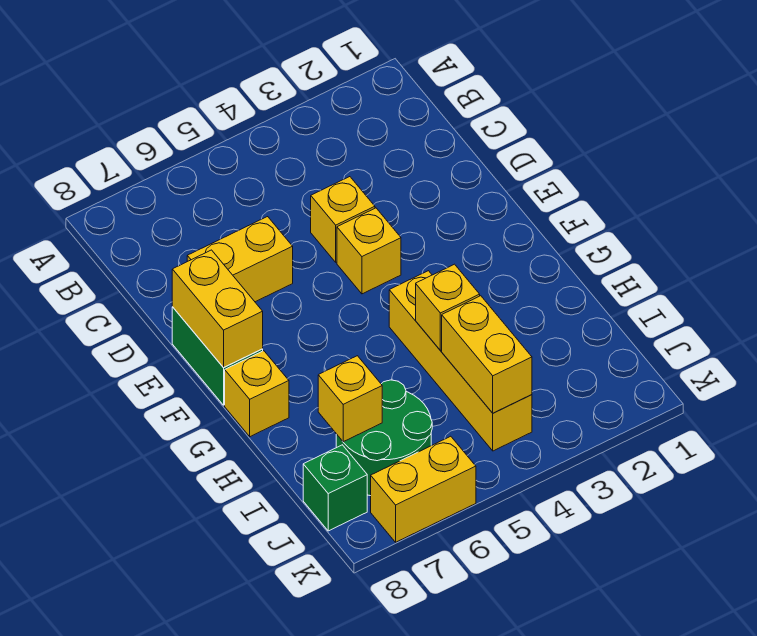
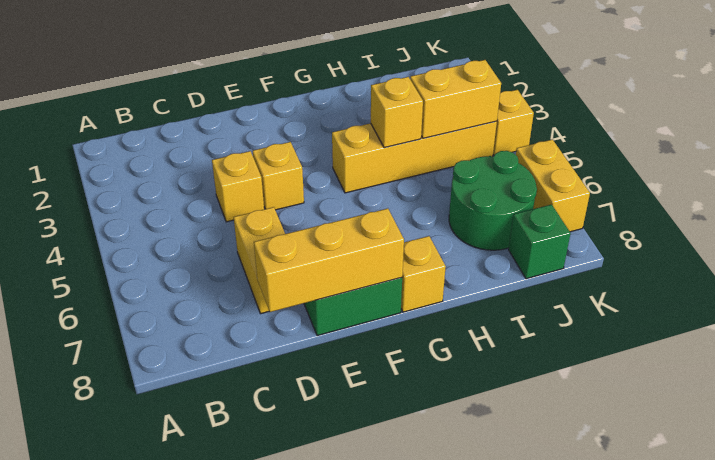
yellow brick E8:F8 level 2 -> yellow brick D8:F8 level 2
yellow brick I7 level 2 -> yellow brick K4 level 1

